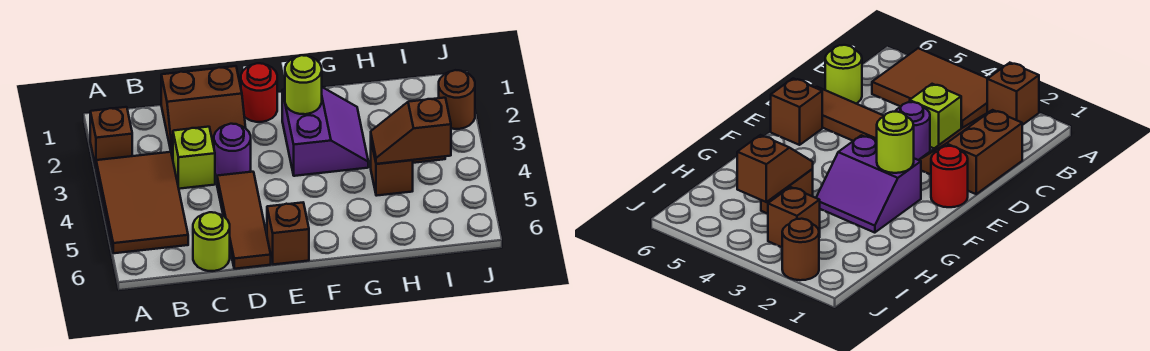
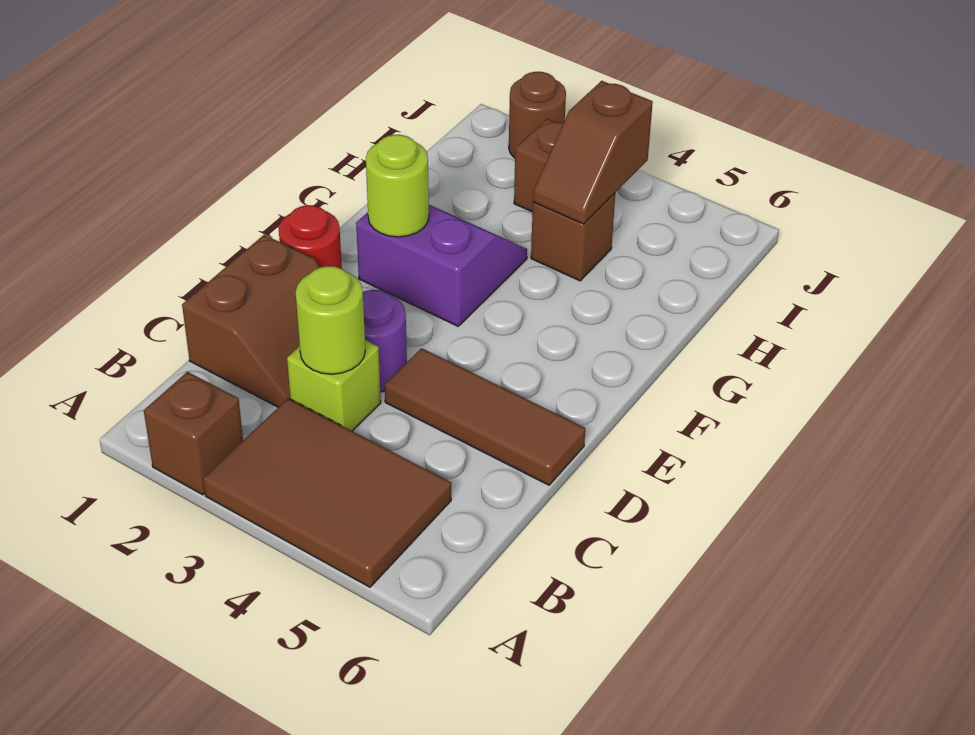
lime round brick C6 level 1 -> lime round brick C3 level 2
brown brick E6 level 1 -> none

